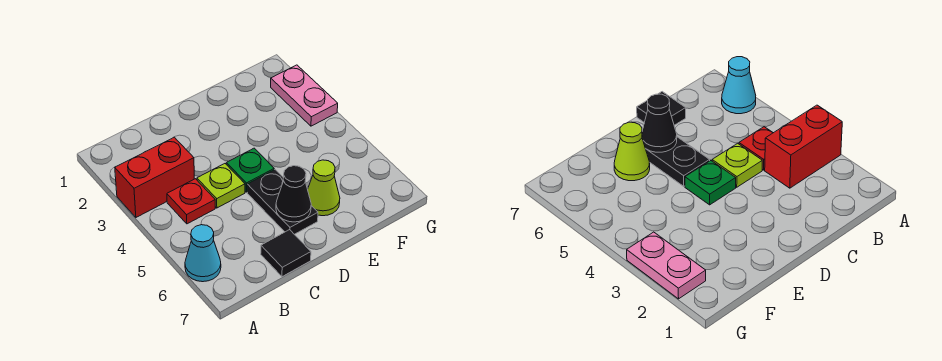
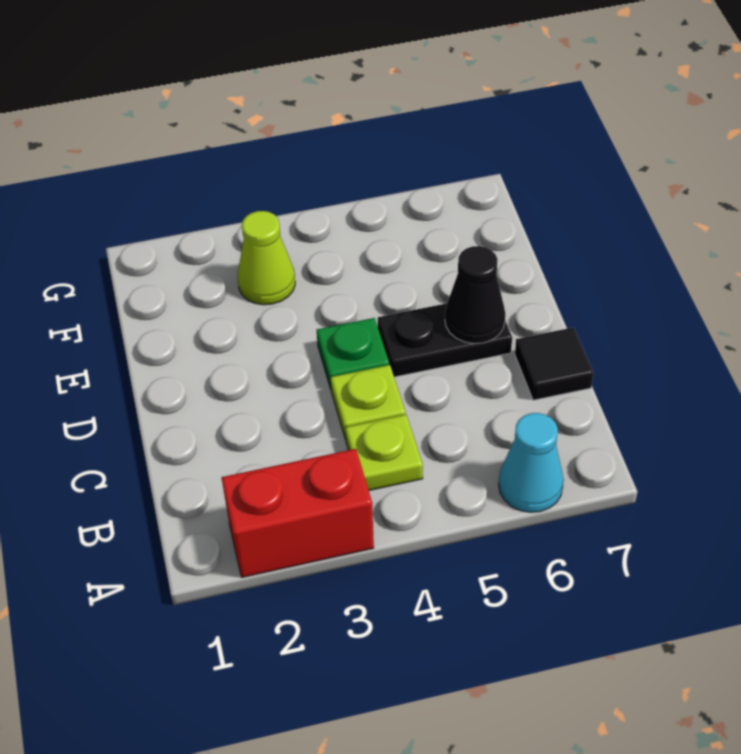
red brick A3:B3 level 1 -> red brick A2:A3 level 1
red plate B4 level 1 -> lime plate B4 level 1
lime cone E6 level 1 -> lime cone F3 level 1
pink plate G2:G3 level 1 -> none

